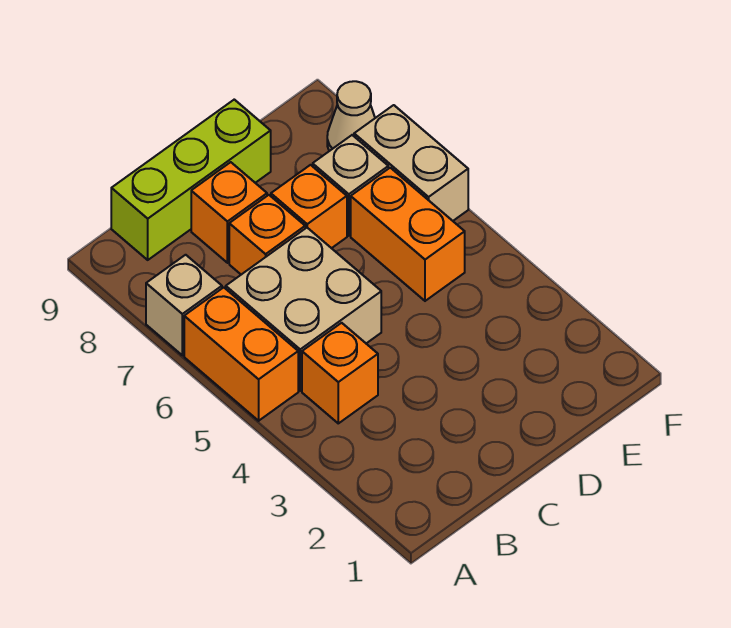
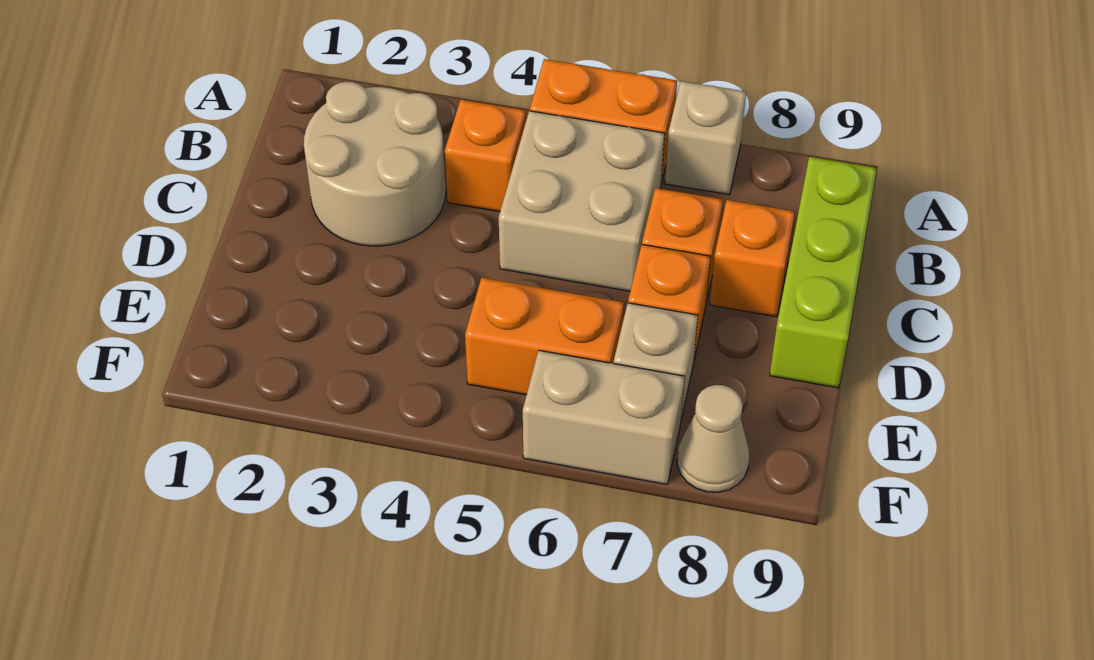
none -> tan round brick B2:C3 level 1

